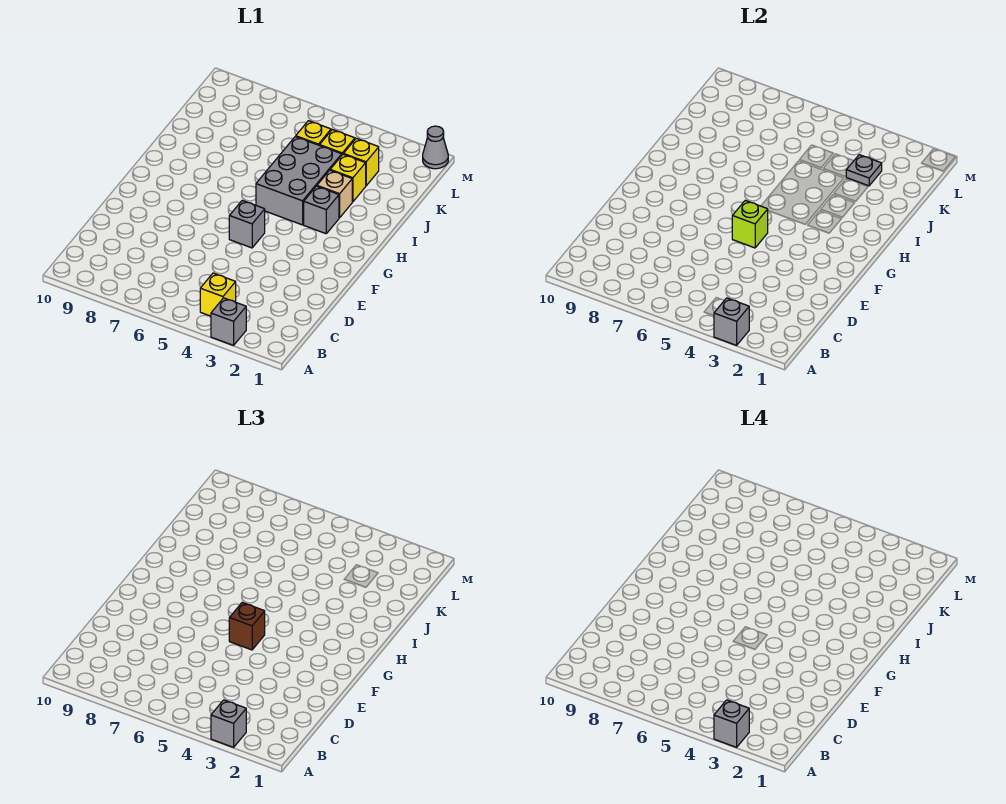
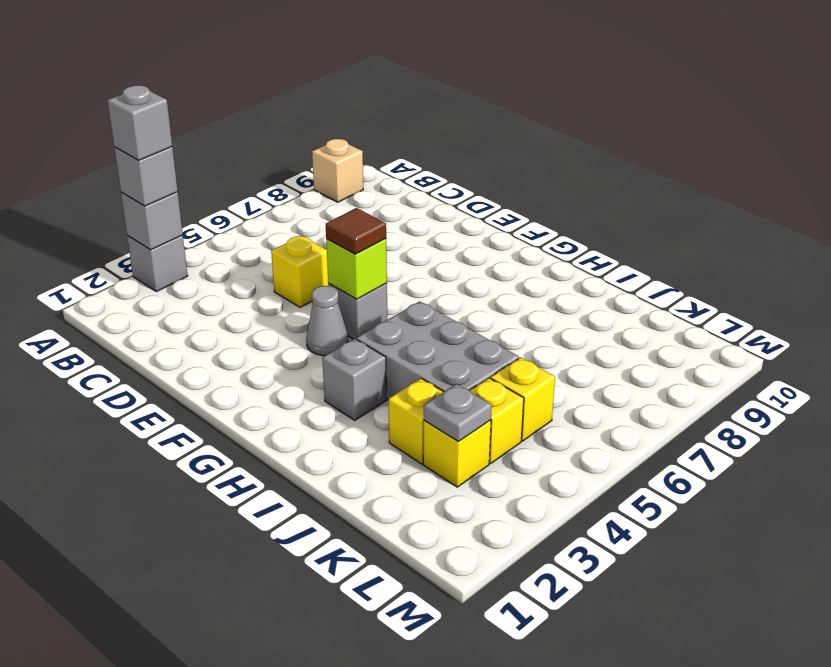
yellow brick B4 level 1 -> yellow brick D5 level 1
brown brick F5 level 3 -> brown tile F5 level 3
tan brick I3 level 1 -> tan brick A9 level 1
grey cone M1 level 1 -> grey cone F4 level 1

